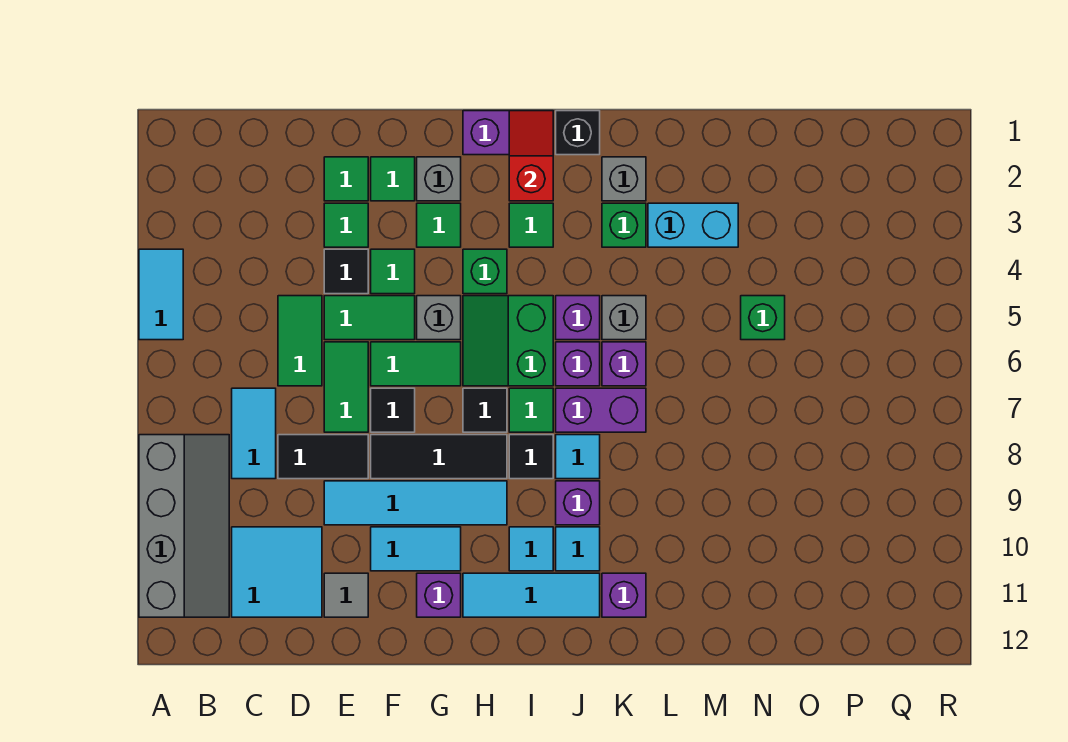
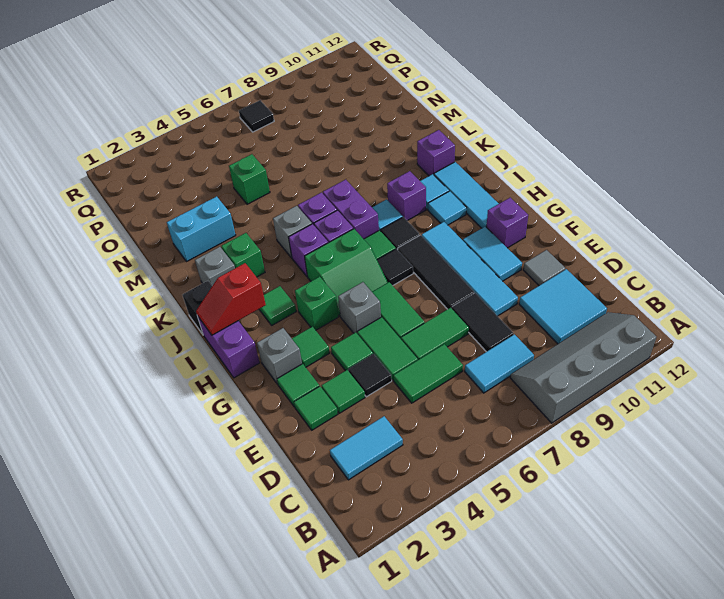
cyan tile A4:A5 level 1 -> cyan tile C2:C3 level 1
black tile F7 level 1 -> black tile Q7 level 1
cyan brick L3:M3 level 1 -> cyan brick M2:M3 level 1

